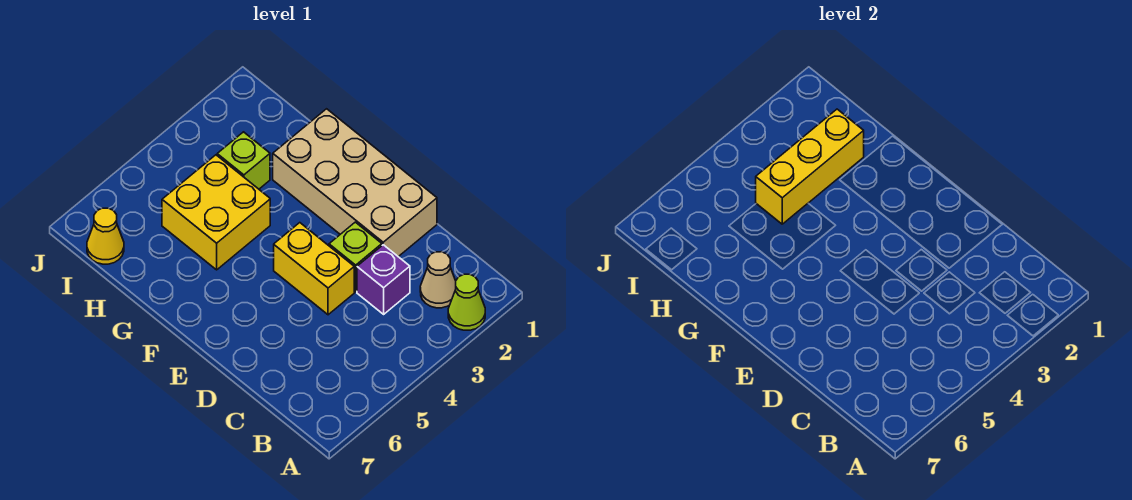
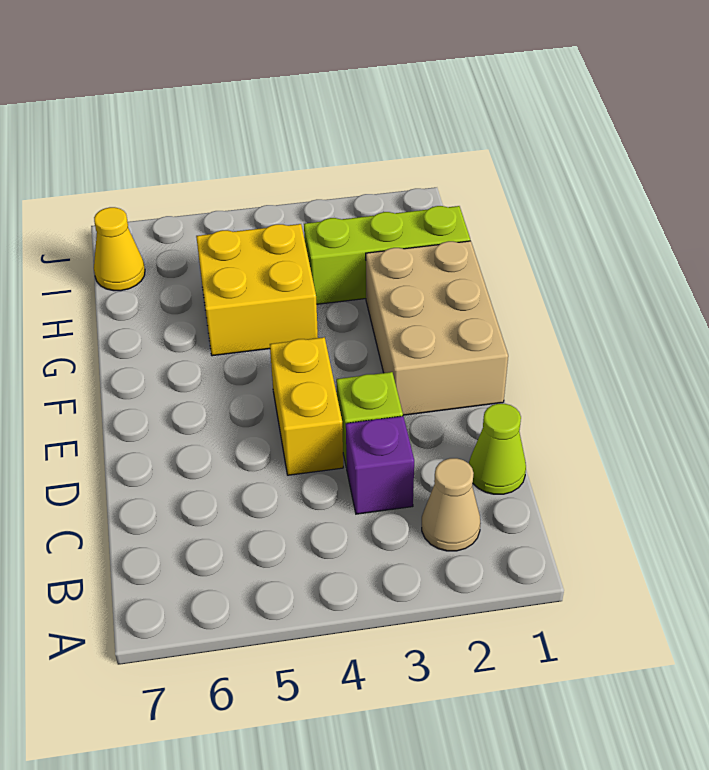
lime cone A2 level 1 -> lime cone C1 level 1
tan brick D1:G2 level 1 -> tan brick E1:G2 level 1
yellow brick H2:H4 level 2 -> none
lime brick H3 level 1 -> lime brick H1:H3 level 1

